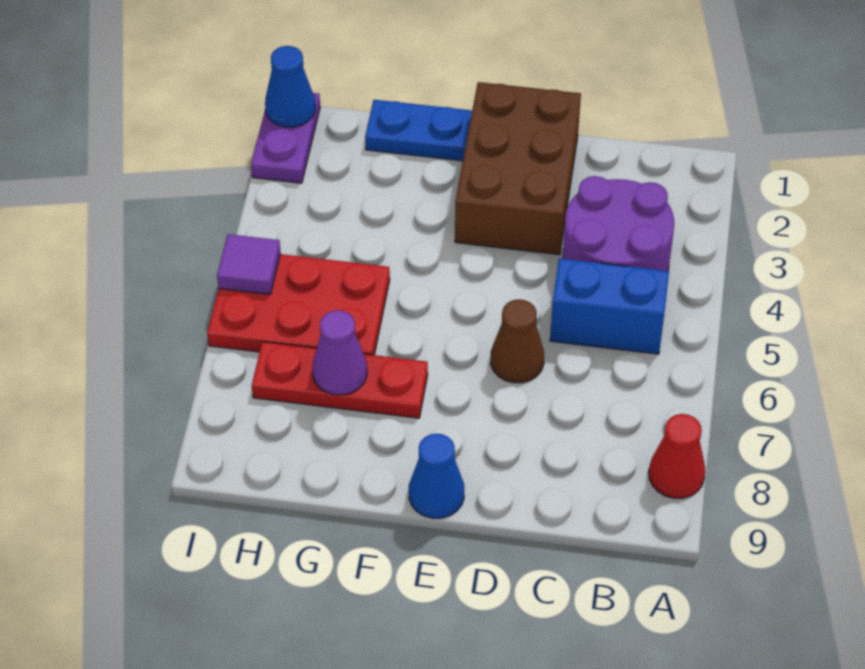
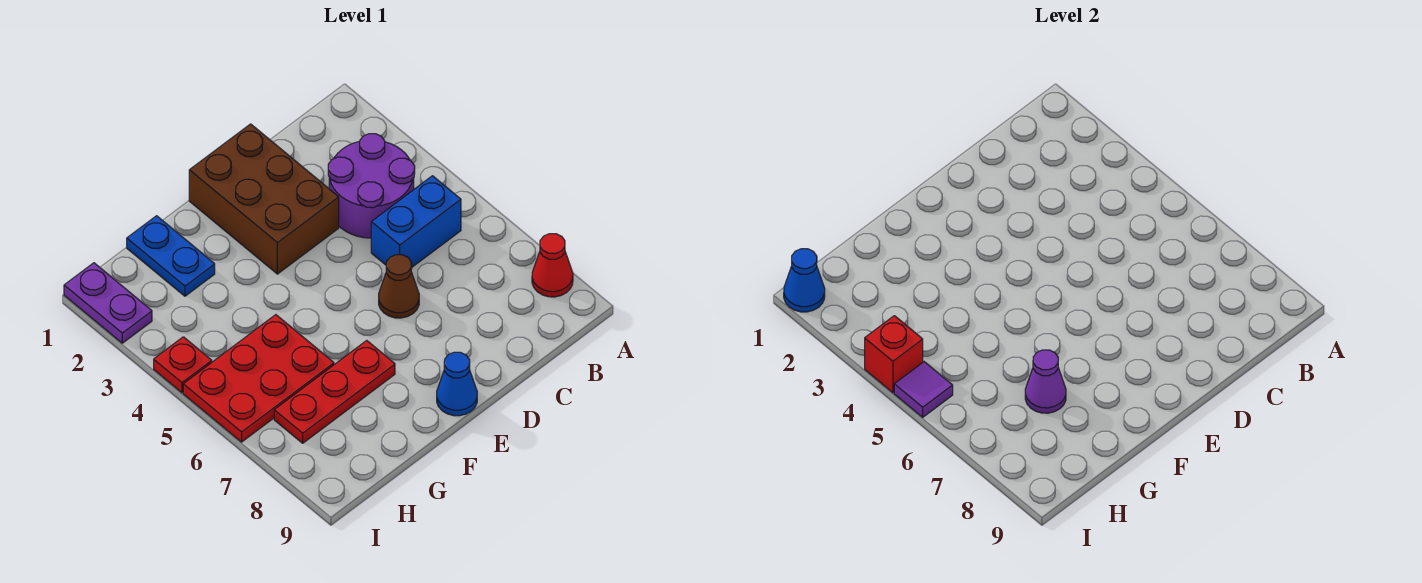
blue plate F1:G1 level 1 -> blue plate G1:G2 level 1
none -> red plate I4 level 1
none -> red brick I4 level 2

